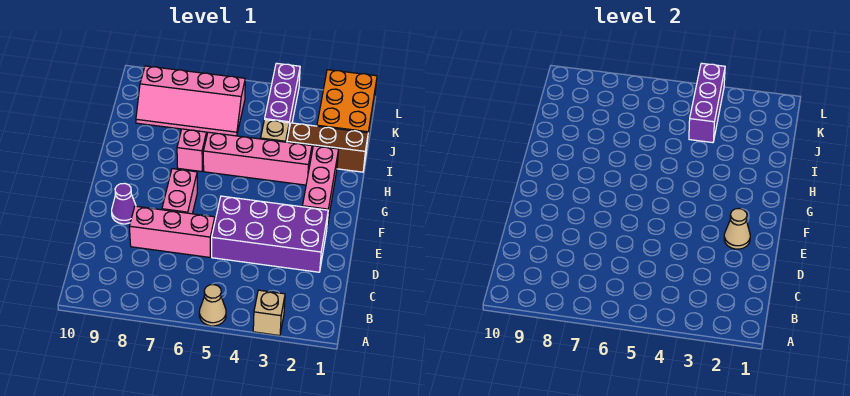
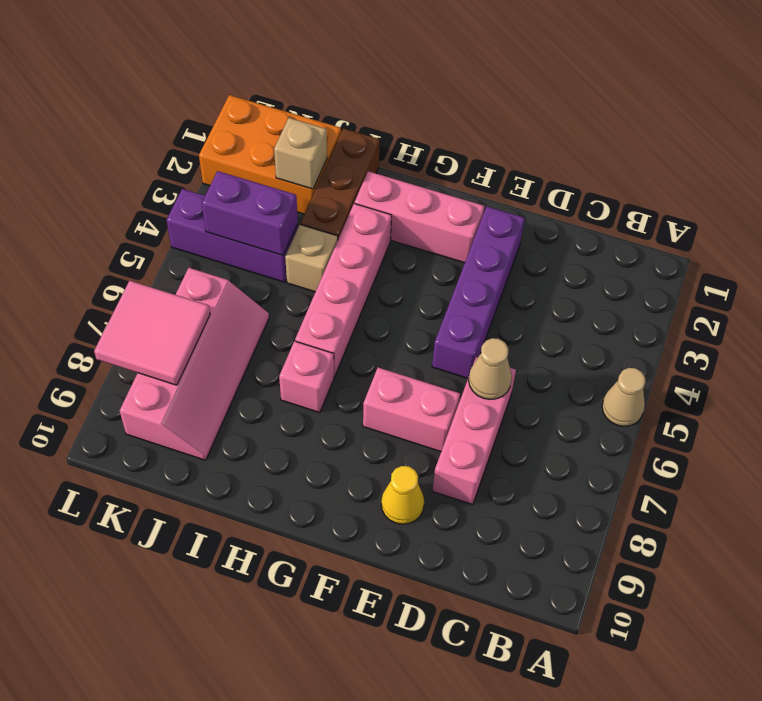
tan brick A3 level 1 -> tan brick J2 level 2
purple brick D2:E5 level 1 -> purple brick E2:E5 level 1
tan cone E2 level 2 -> tan cone D6 level 2
purple cone E9 level 1 -> yellow cone E9 level 1
purple brick J4:L4 level 2 -> purple brick J4:K4 level 2
none -> pink tile K7:L8 level 2

